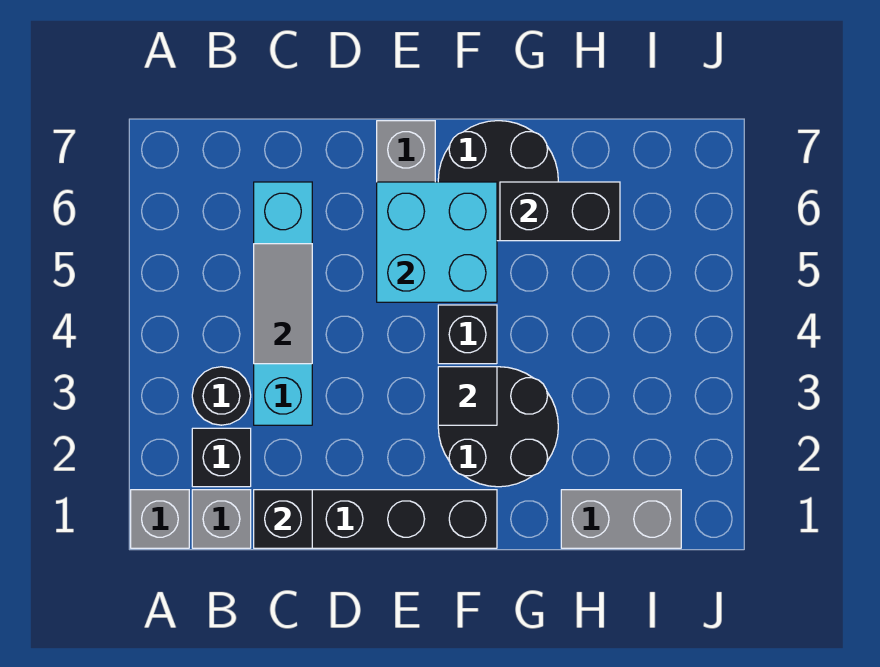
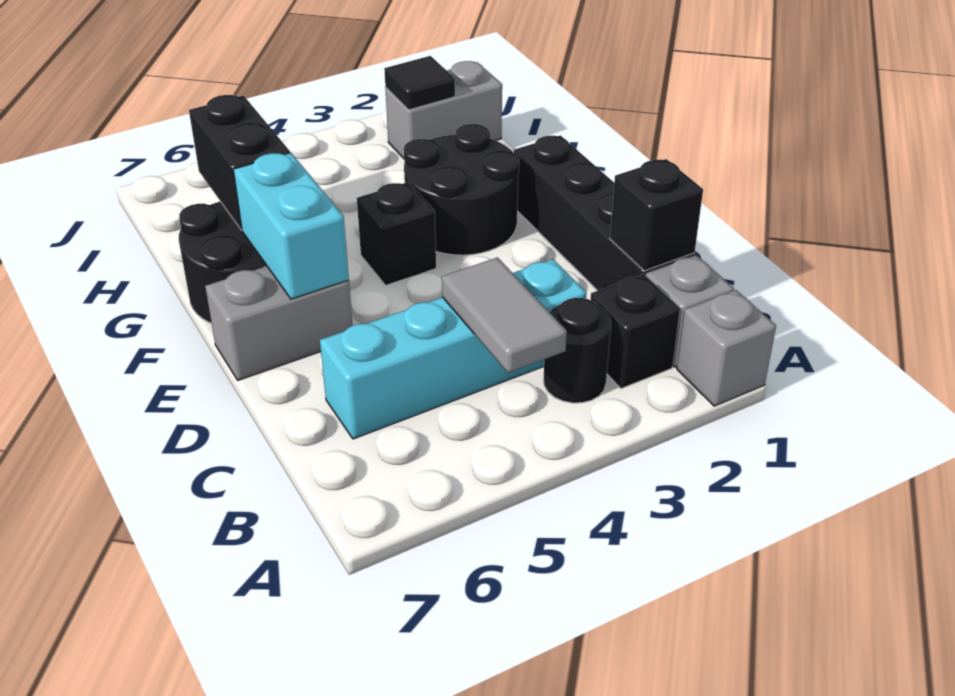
grey tile C4:C5 level 2 -> grey tile B4:C4 level 2
cyan brick E5:F6 level 2 -> cyan brick E6:F6 level 2
black tile F3 level 2 -> black tile I2 level 2
grey brick H1:I1 level 1 -> grey brick I1:I2 level 1

